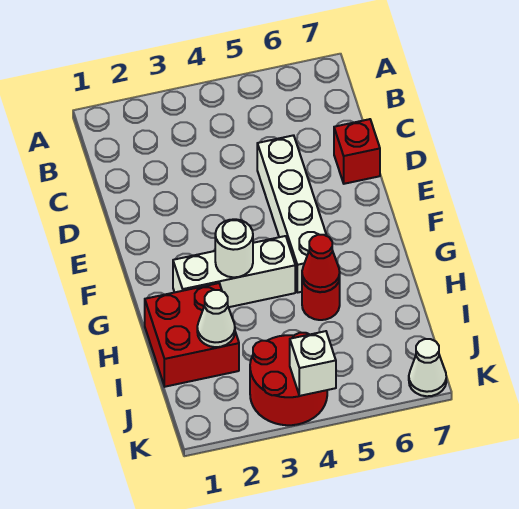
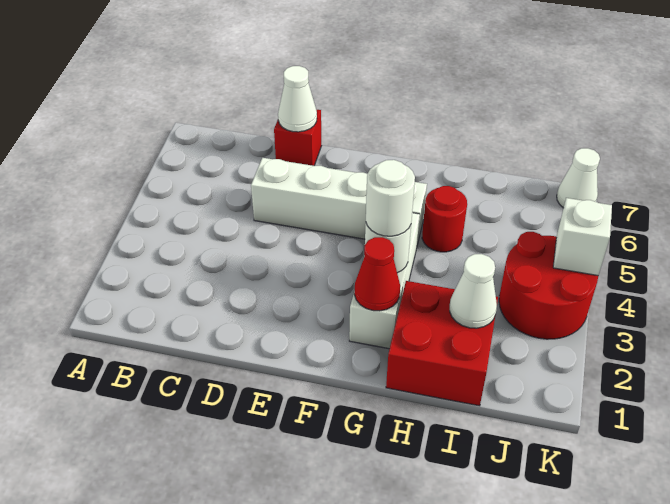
none -> white cone D7 level 2
none -> white round brick G3 level 3
red cone H5 level 2 -> red cone G2 level 2

